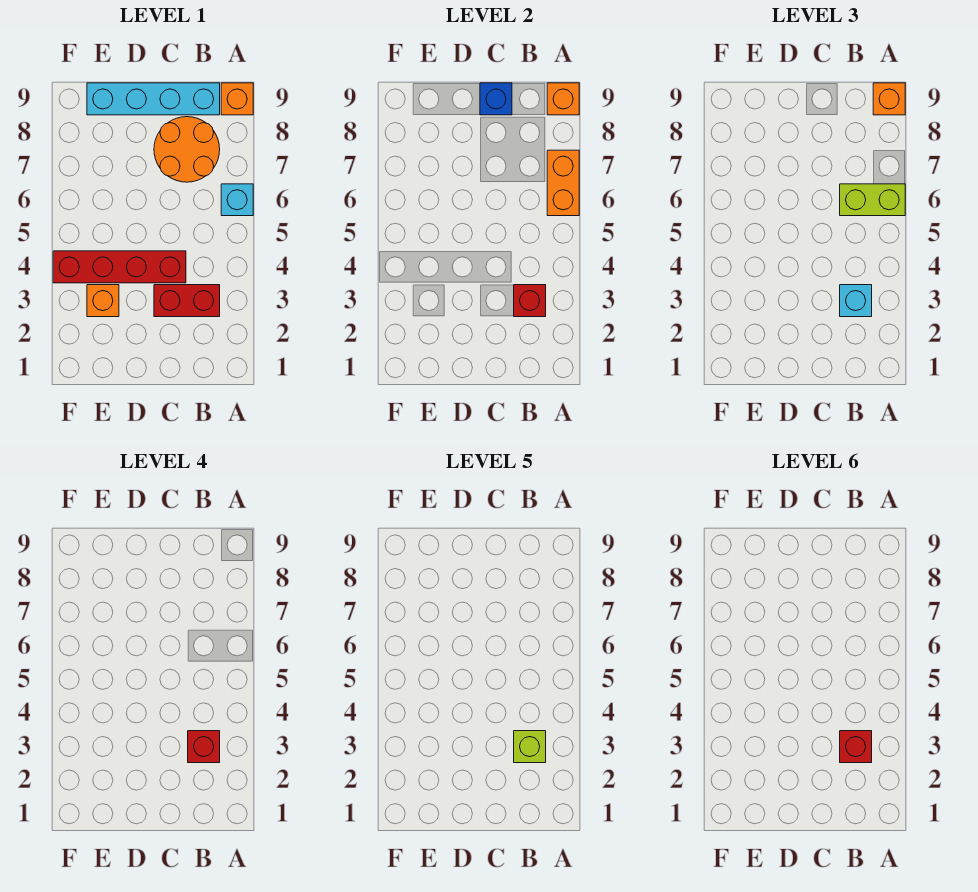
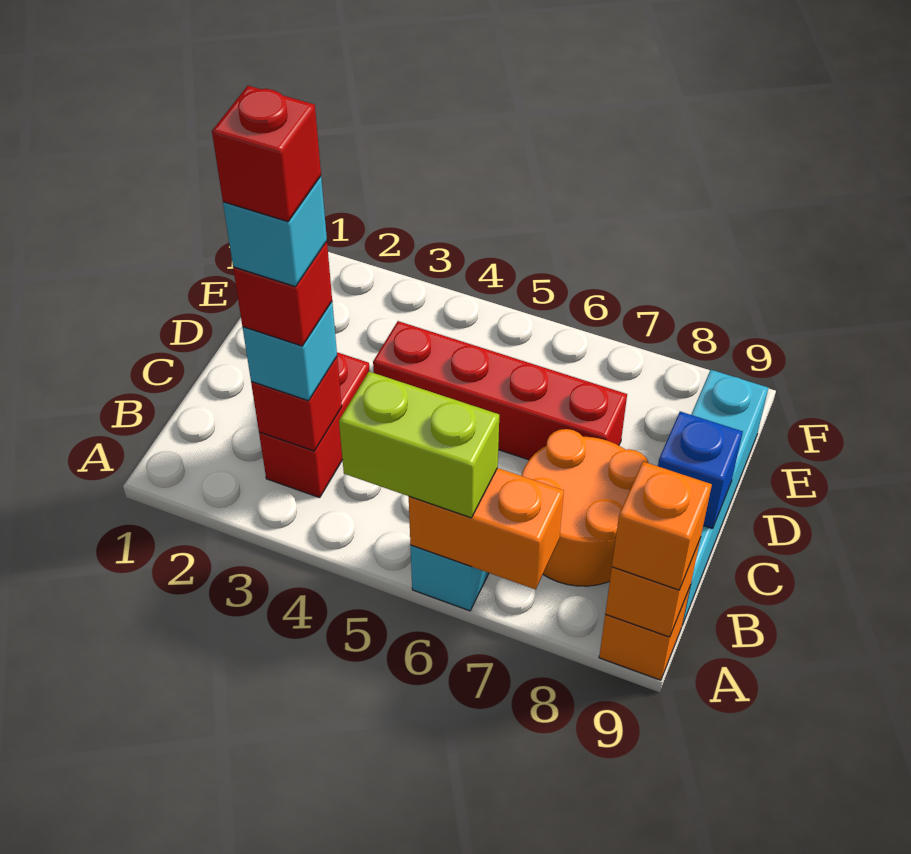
lime brick A6:B6 level 3 -> lime brick A5:A6 level 3
lime brick B3 level 5 -> cyan brick B3 level 5
red brick C4:F4 level 1 -> red brick D4:D7 level 1
orange brick E3 level 1 -> none

